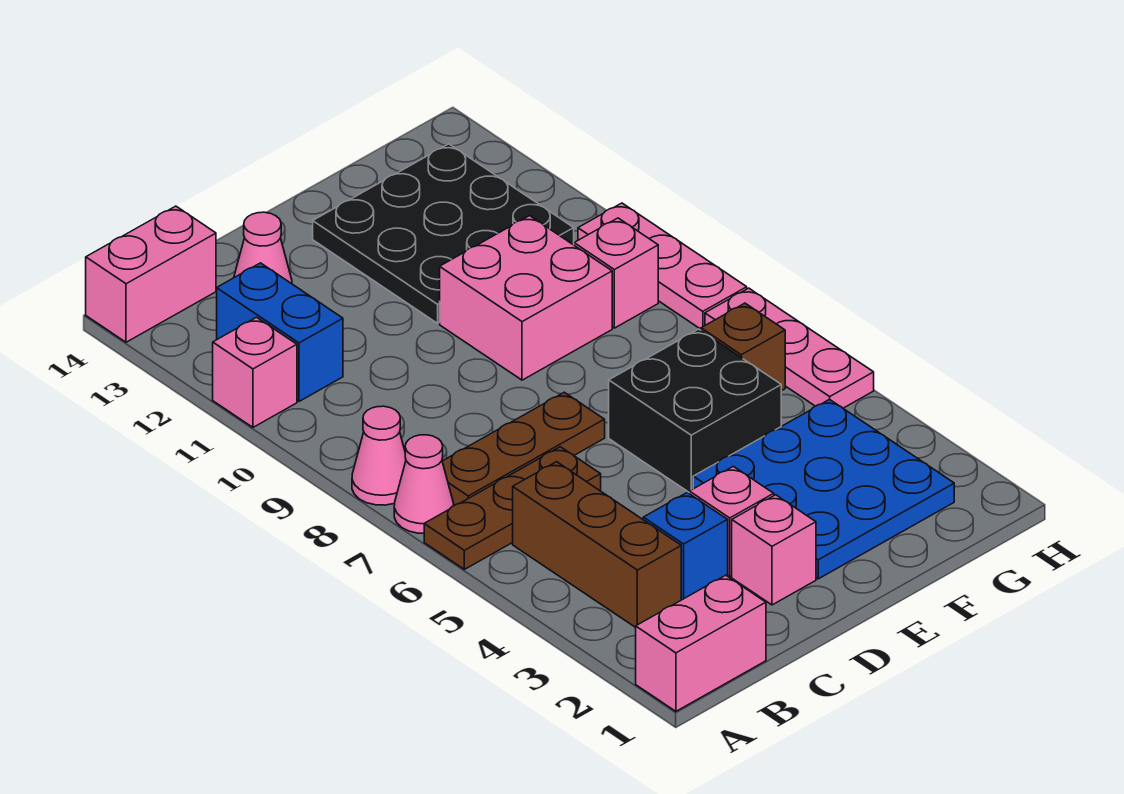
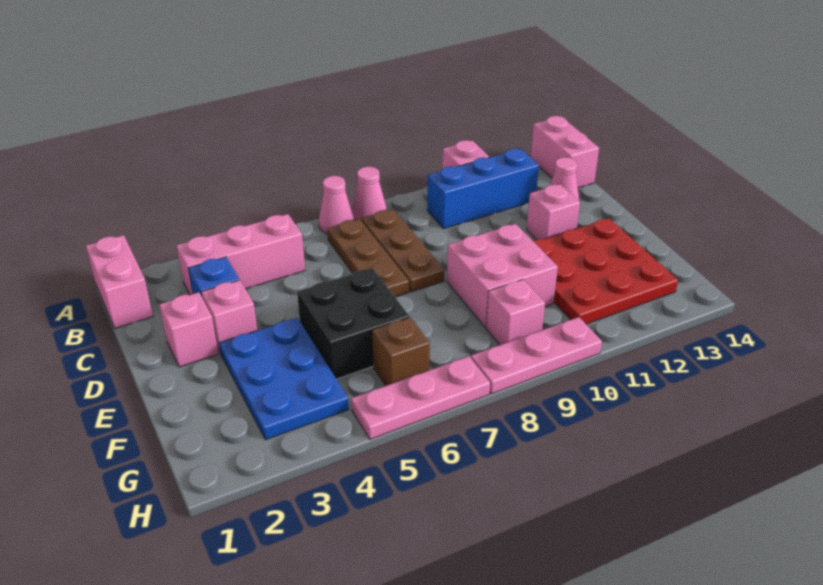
brown plate A6:C6 level 1 -> brown plate B8:D8 level 1
brown brick B3:B5 level 1 -> pink brick B3:B5 level 1
blue brick B11:B12 level 1 -> blue brick B10:B12 level 1
none -> pink brick D12 level 1
blue plate E2:G4 level 1 -> blue plate E3:G4 level 1
black plate E11:G13 level 1 -> red plate E11:G13 level 1

